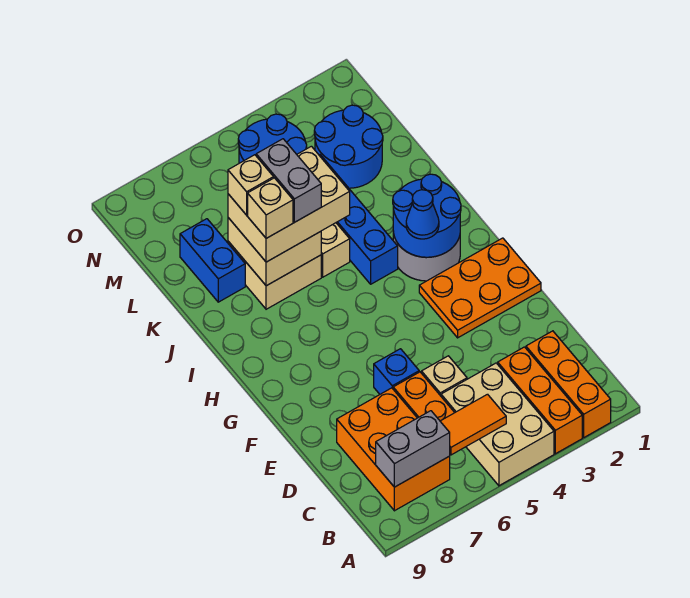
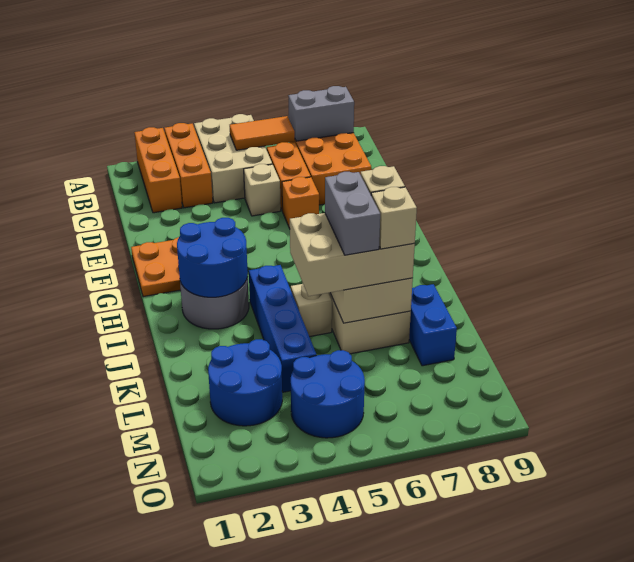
blue brick E6 level 1 -> orange brick E6 level 1
blue cone H3 level 3 -> none

